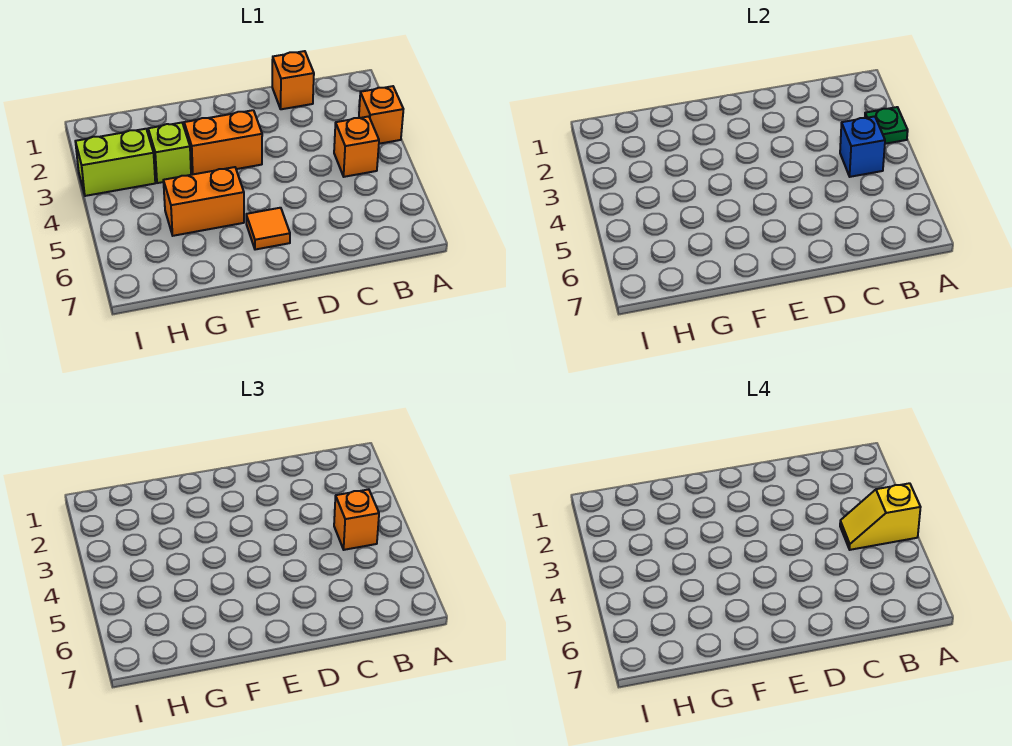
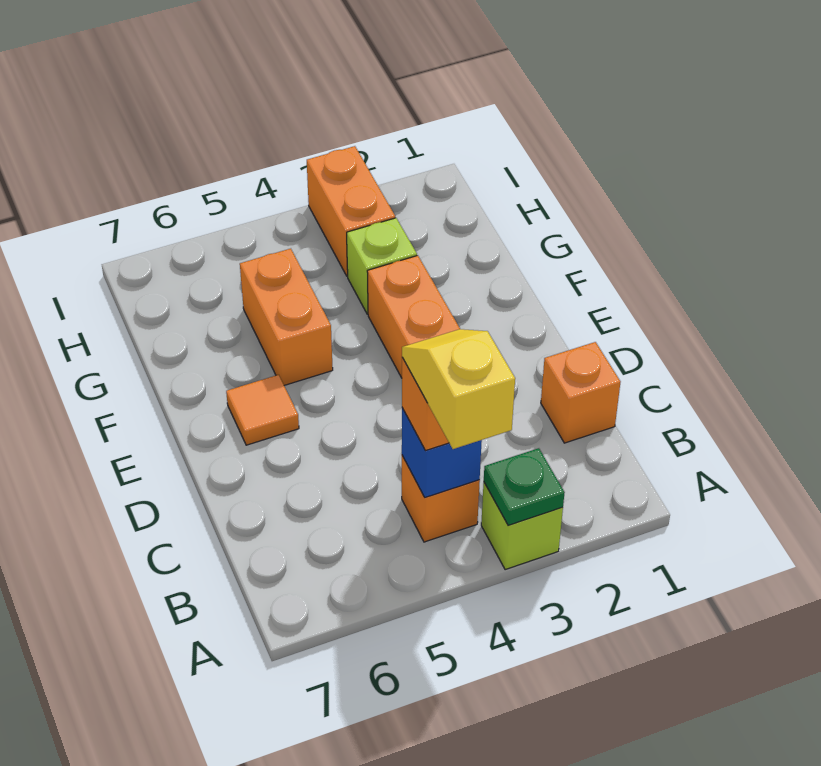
orange brick A3 level 1 -> lime brick A3 level 1
lime brick H3:I3 level 1 -> orange brick H3:I3 level 1

